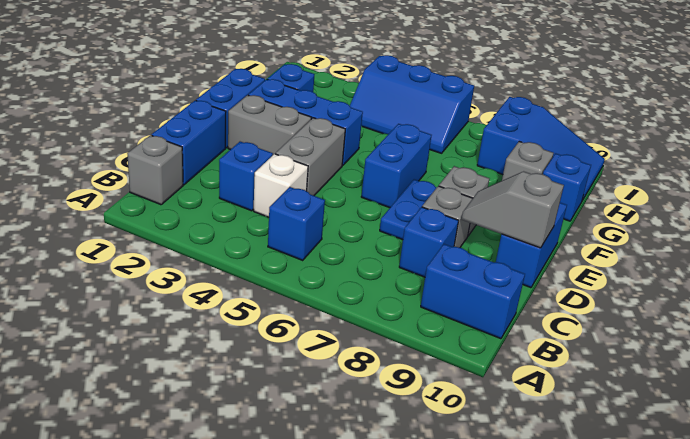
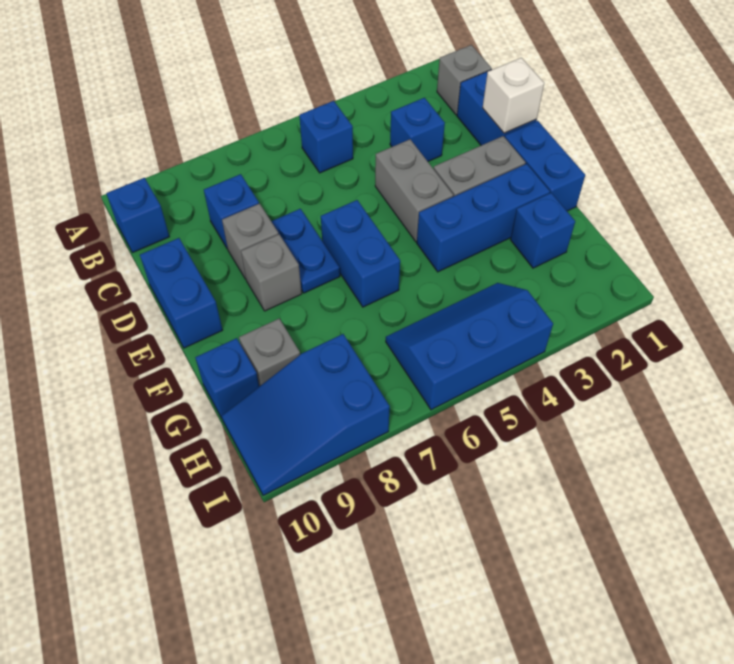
blue brick B9:B10 level 1 -> blue brick B10 level 1
white brick C4 level 1 -> white brick D1 level 2
grey slope D9:D10 level 2 top 10 -> none

